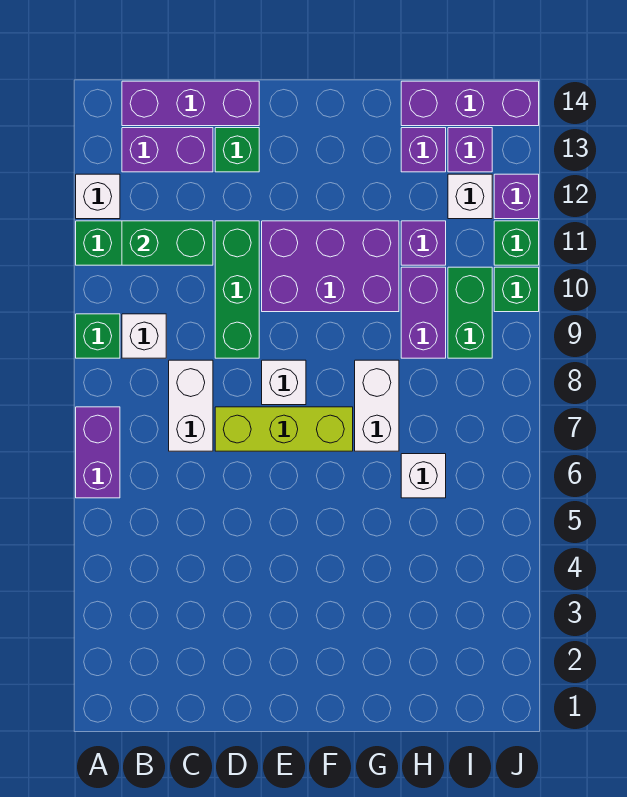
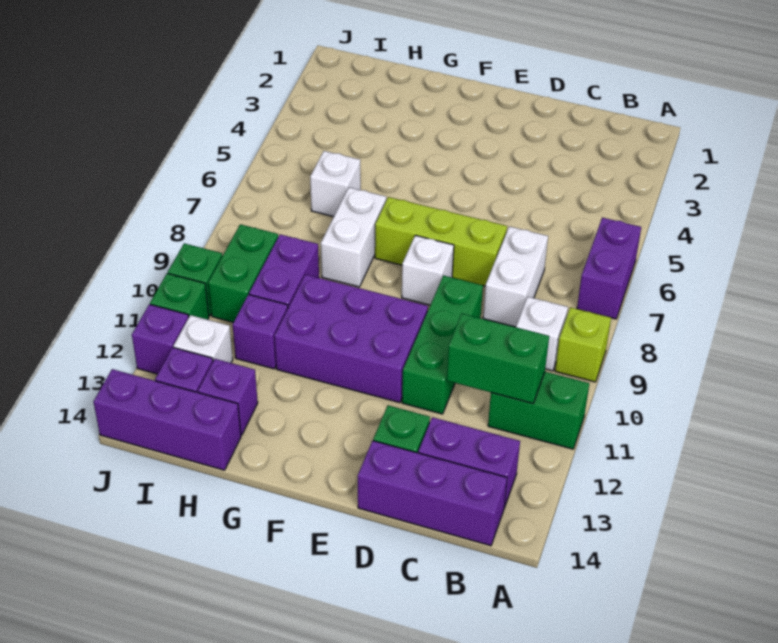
green brick A9 level 1 -> lime brick A9 level 1
white brick A12 level 1 -> none

